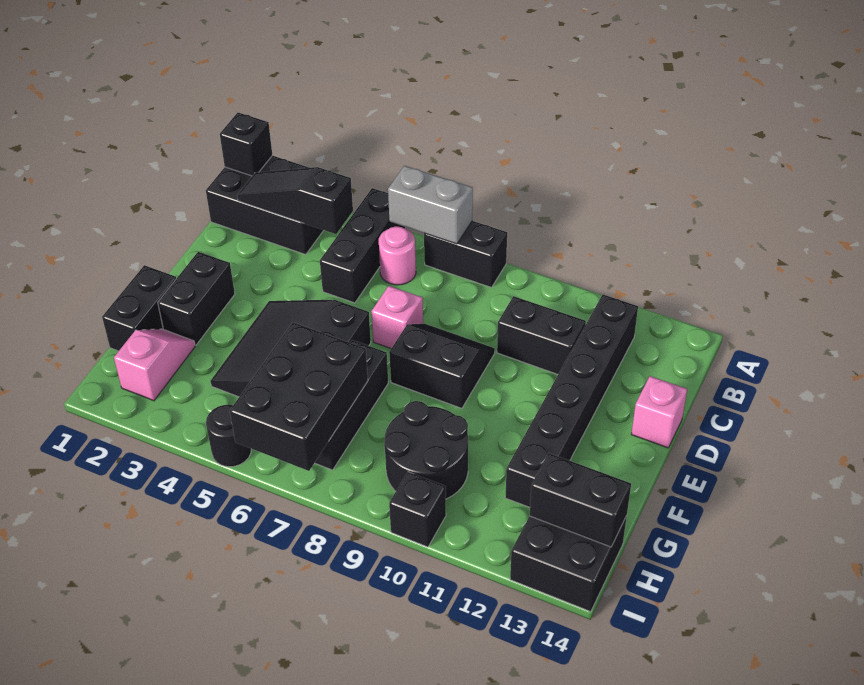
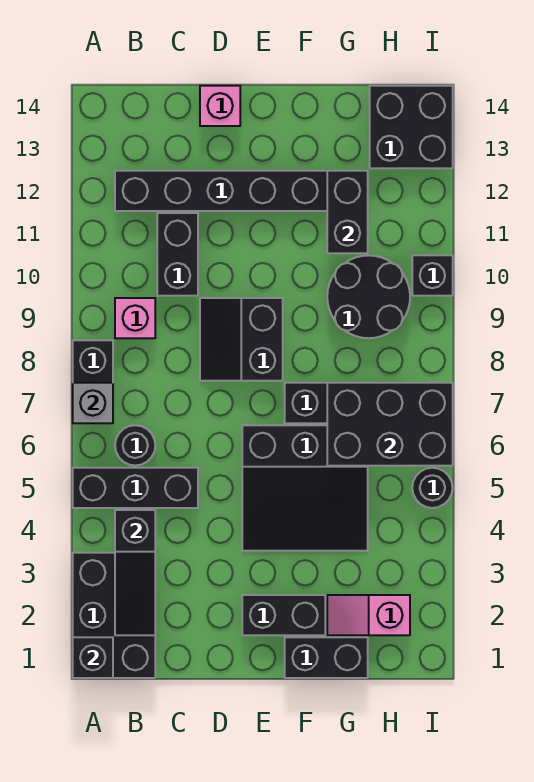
grey brick A6:A7 level 2 -> grey brick A7 level 2
pink round brick B6 level 1 -> black round brick B6 level 1
pink brick D7 level 1 -> pink brick B9 level 1
black brick H13:H14 level 2 -> black brick G11:G12 level 2

